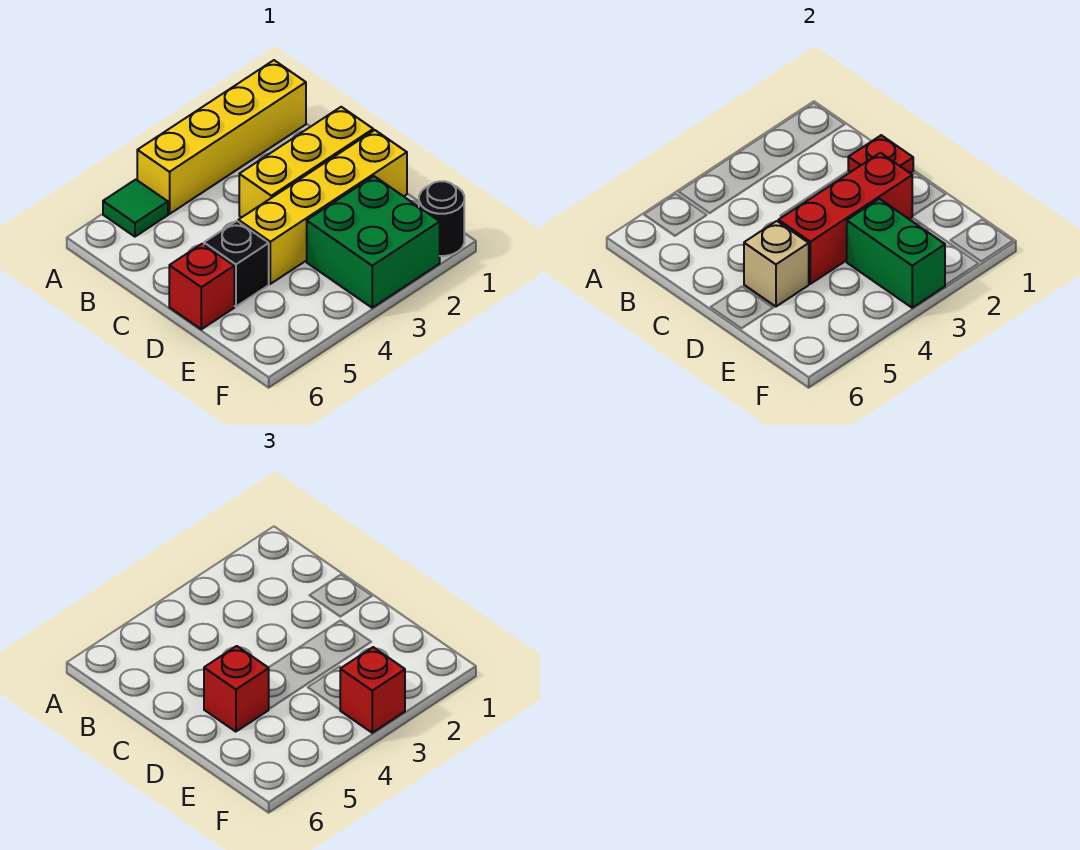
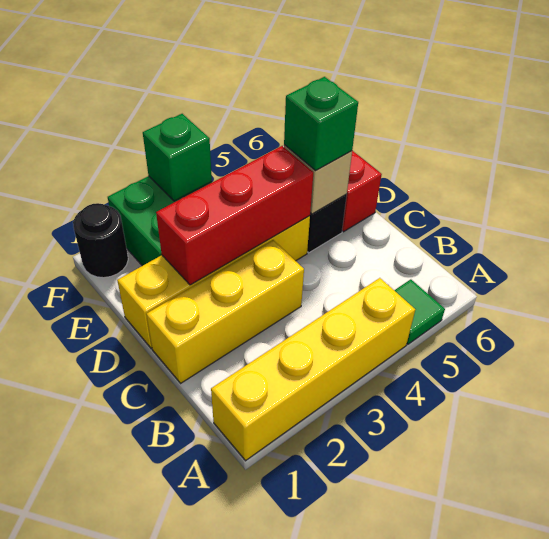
red plate C1 level 2 -> none
red brick D5 level 3 -> green brick D5 level 3
green brick E3:F3 level 2 -> green brick F3 level 2
red brick F3 level 3 -> none

